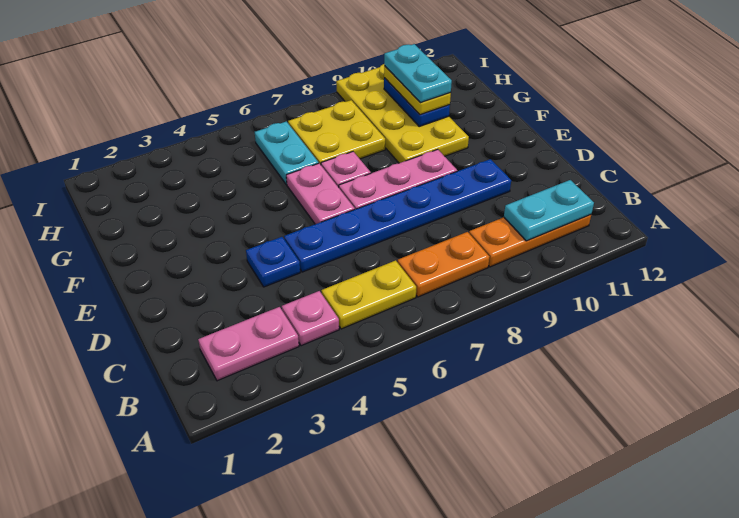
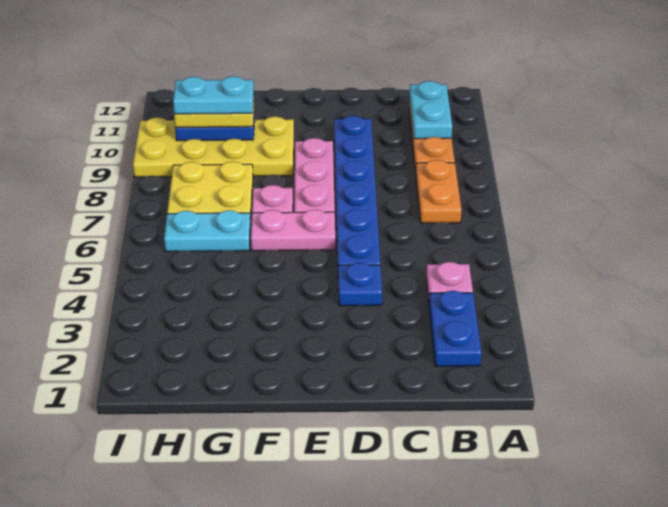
pink plate B2:B3 level 1 -> blue plate B2:B3 level 1
yellow plate B5:B6 level 1 -> none

